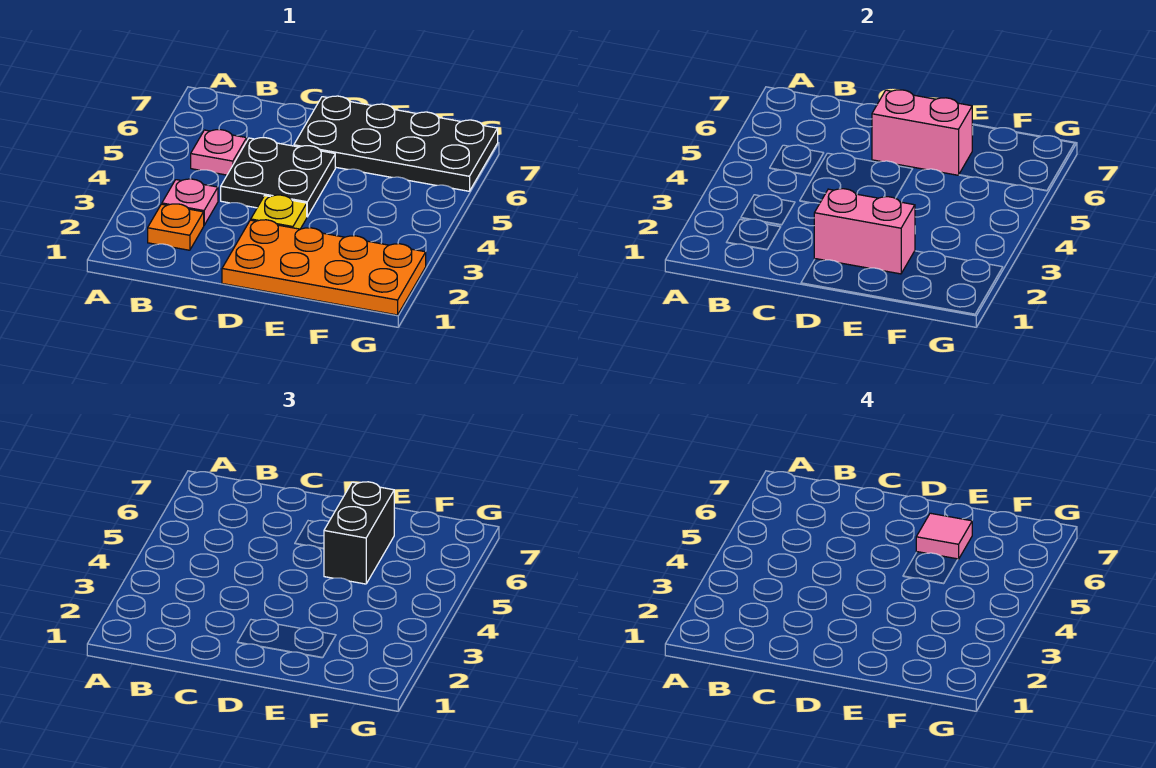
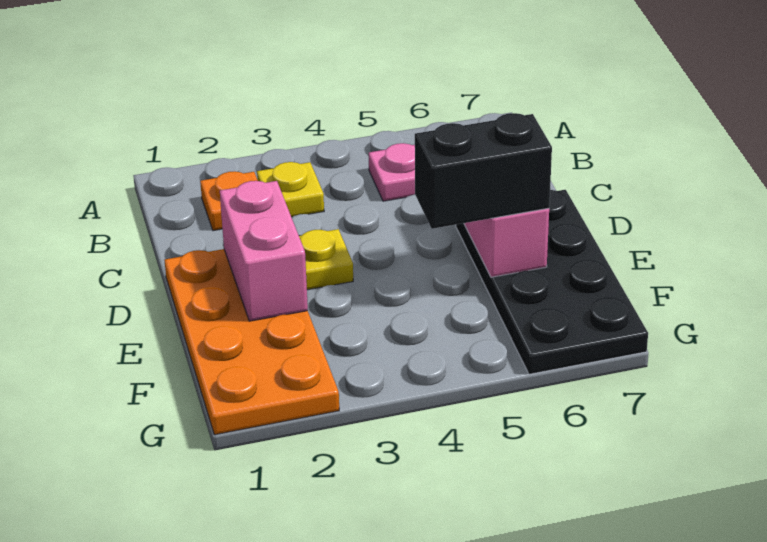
pink plate B3 level 1 -> yellow plate B3 level 1
black plate C4:D5 level 1 -> none
pink tile E6 level 4 -> none

